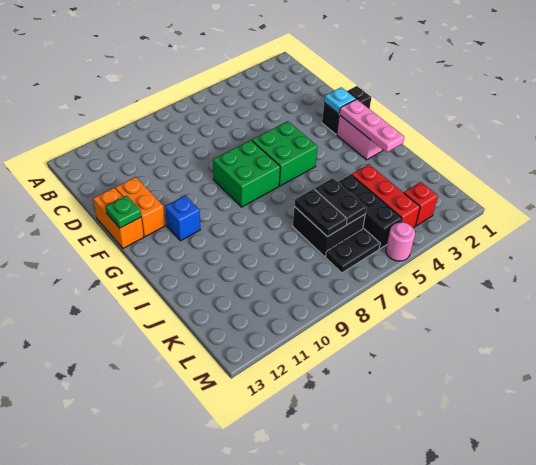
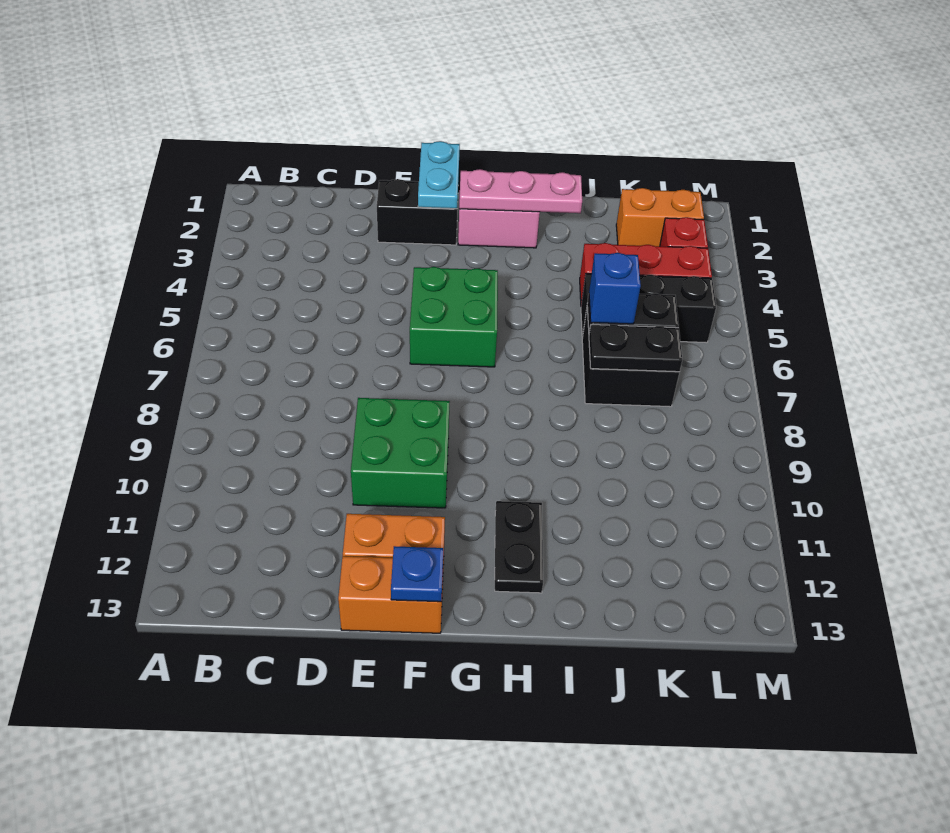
black brick F1:F2 level 1 -> black brick E2:F2 level 1
cyan plate F2 level 2 -> cyan plate F1:F2 level 2
green brick F7:G8 level 1 -> green brick E9:F10 level 1
green plate F13 level 2 -> blue plate F13 level 2
blue brick G11 level 1 -> blue brick J6 level 3
none -> orange brick K2:L2 level 1
black plate L6:L7 level 1 -> black plate H11:H12 level 1
pink round brick M5 level 1 -> none

